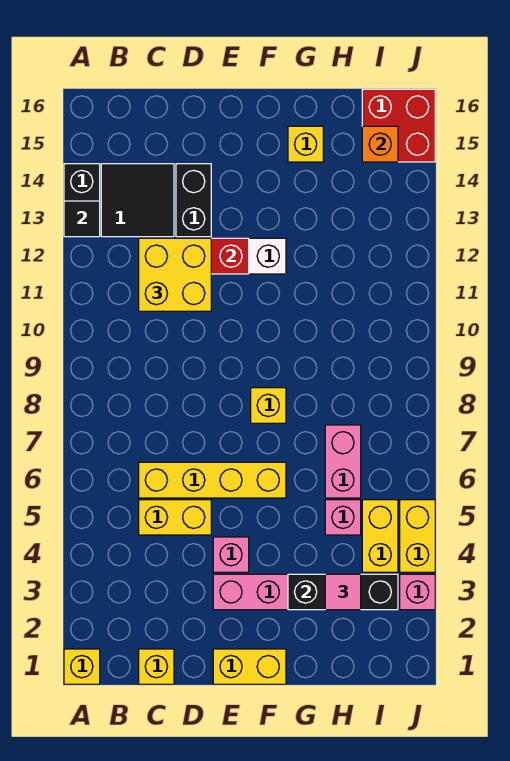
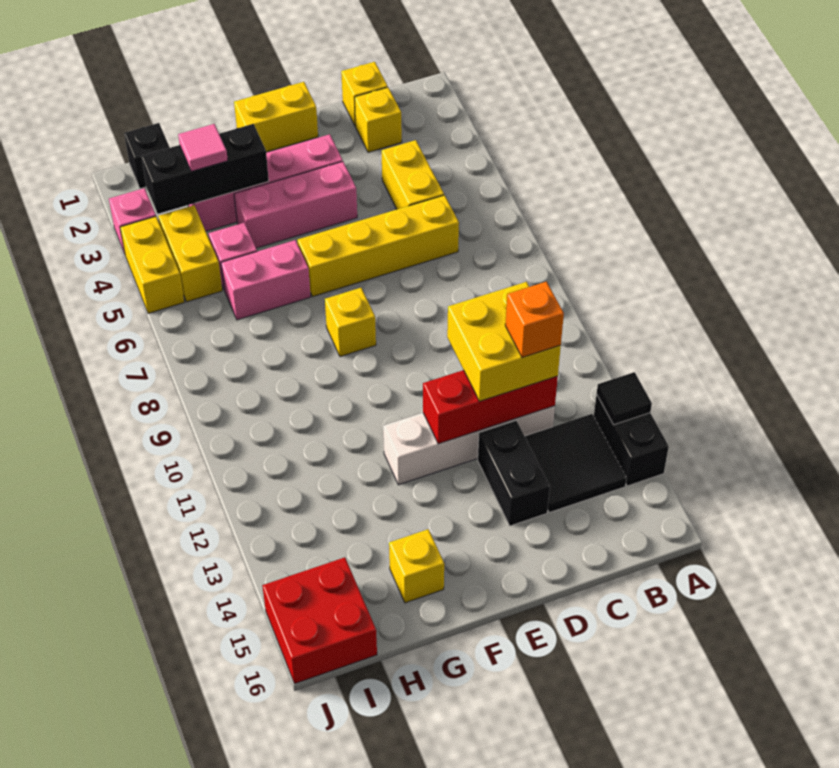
yellow brick A1 level 1 -> yellow brick C2 level 1
yellow brick C5:D5 level 1 -> yellow brick C4:C5 level 1
pink brick E4 level 1 -> pink brick E4:G4 level 1
pink brick H6:H7 level 1 -> pink brick G6:H6 level 1
none -> black brick I1 level 1
orange brick I15 level 2 -> orange brick C12 level 4

